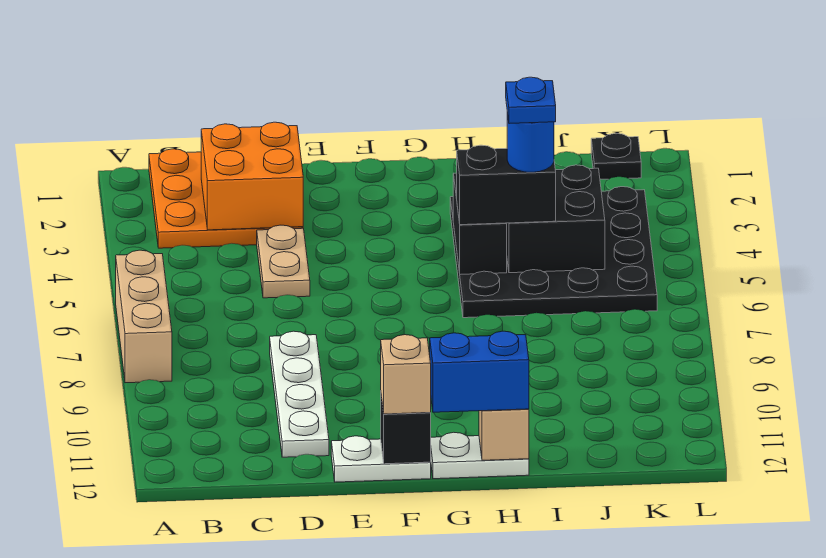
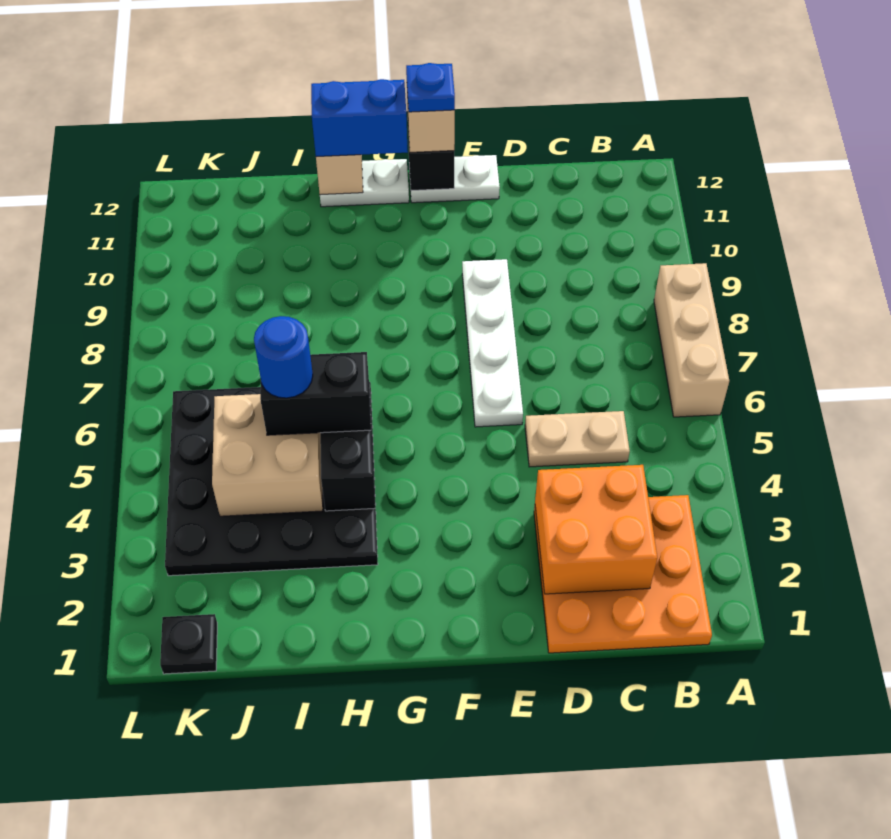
tan plate D4:D5 level 1 -> tan plate C5:D5 level 1
white plate D8:D11 level 1 -> white plate E6:E9 level 1
black brick I4:J5 level 2 -> tan brick I4:J5 level 2
blue plate I5 level 5 -> blue plate F12 level 4

